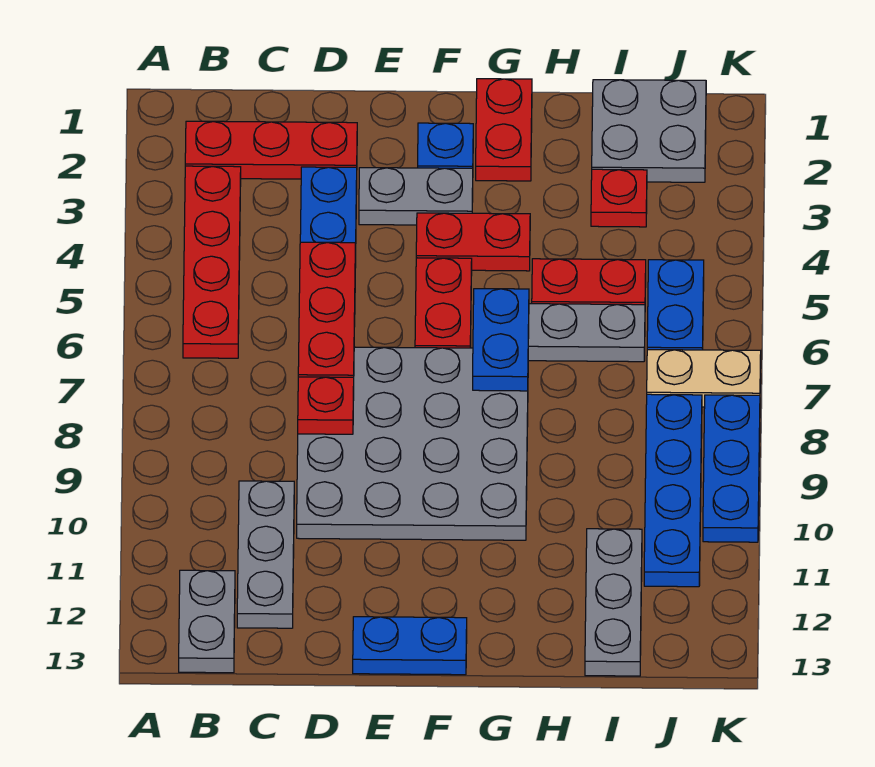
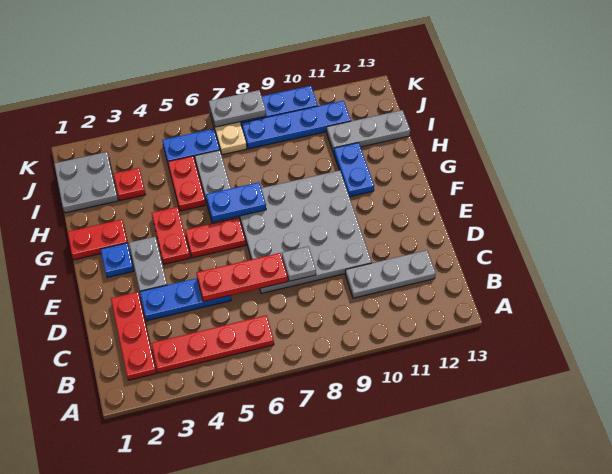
grey plate B12:B13 level 1 -> grey plate K7:K8 level 2
red plate D8 level 2 -> grey plate D8 level 2
blue plate E13:F13 level 1 -> blue plate G11:H11 level 1

